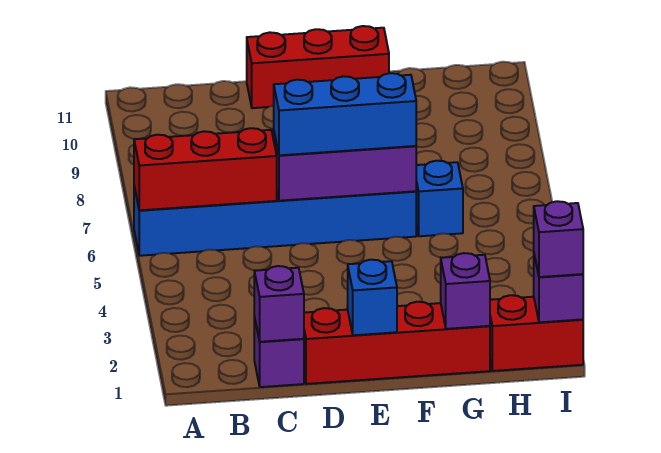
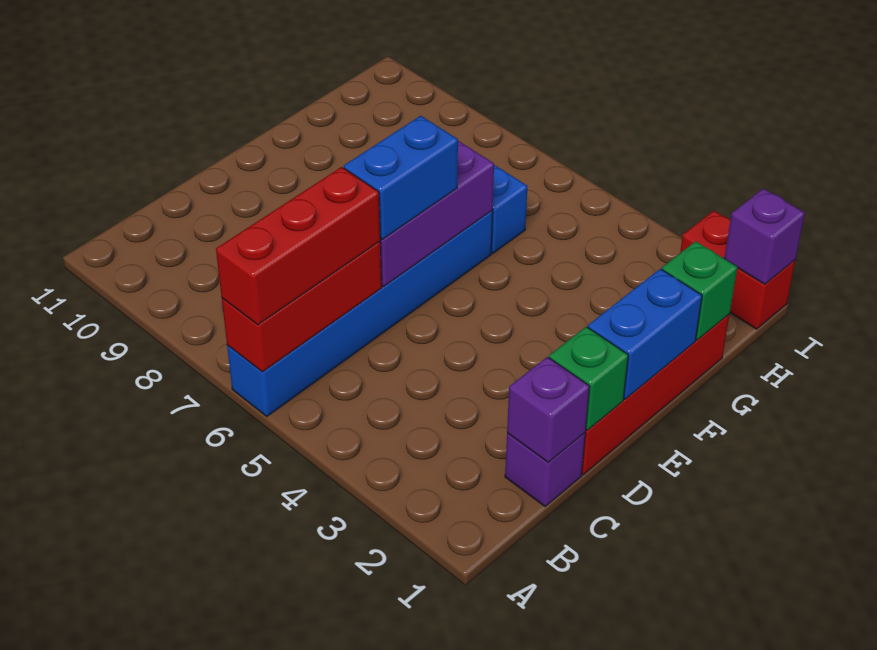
none -> green brick D1 level 2
blue brick D6:F6 level 3 -> blue brick D6:E6 level 3
red brick D11:F11 level 1 -> red brick A6:C6 level 3
blue brick E1 level 2 -> blue brick E1:F1 level 2
purple brick G1 level 2 -> green brick G1 level 2
red brick H1:I1 level 1 -> red brick I1:I2 level 1
purple brick I1 level 3 -> none

